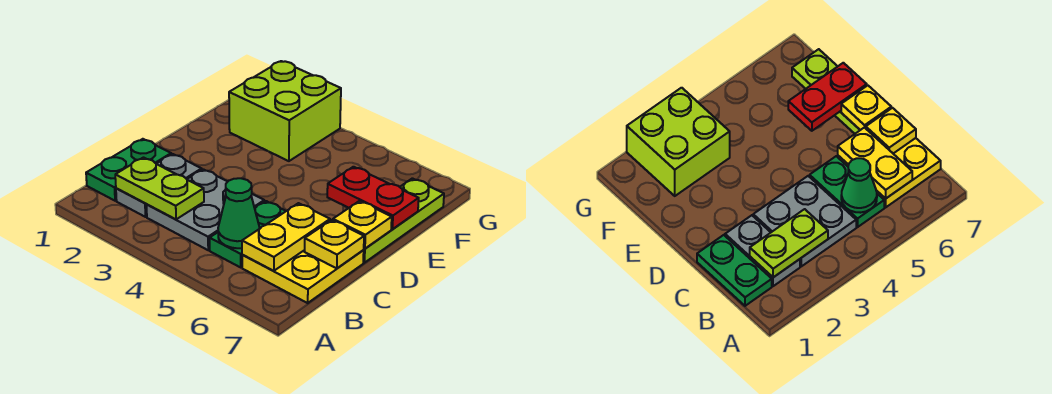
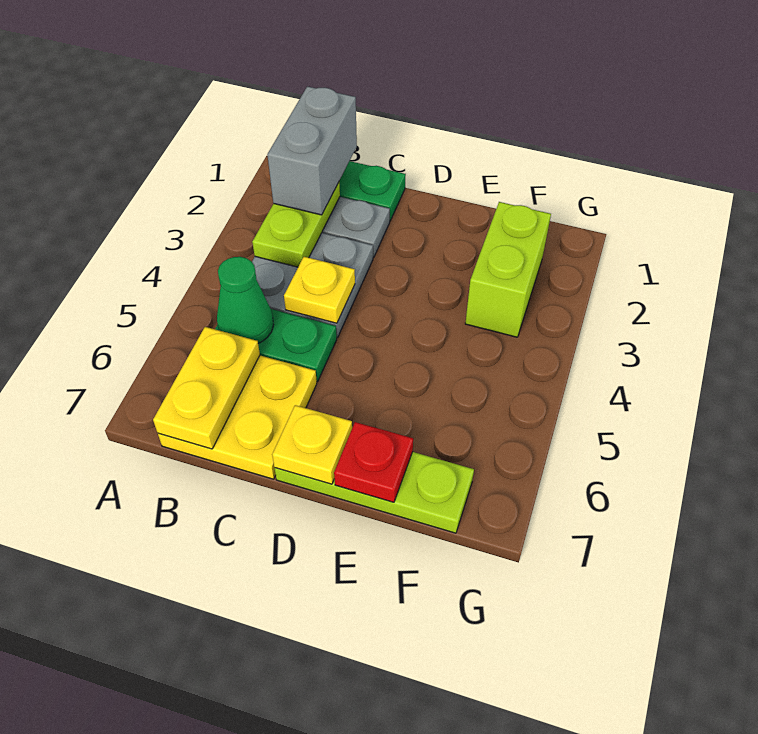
none -> grey brick B1:B2 level 3
yellow plate B6:C6 level 2 -> yellow plate B6:B7 level 2
yellow plate C7 level 2 -> yellow plate C4 level 2
red plate E6:E7 level 2 -> red plate E7 level 2
lime brick F2:G3 level 1 -> lime brick F2:F3 level 1

